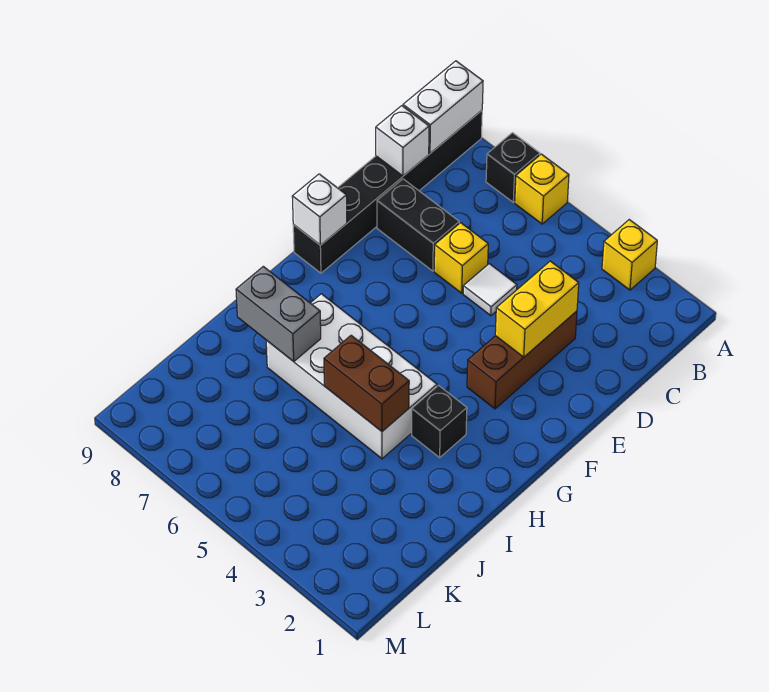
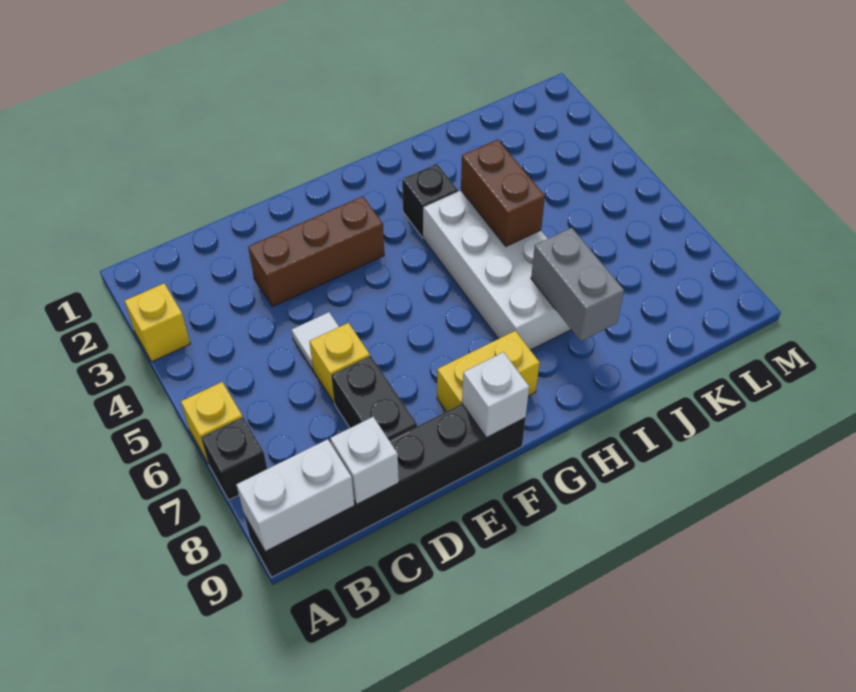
yellow brick D3:E3 level 2 -> yellow brick F8:G8 level 1

